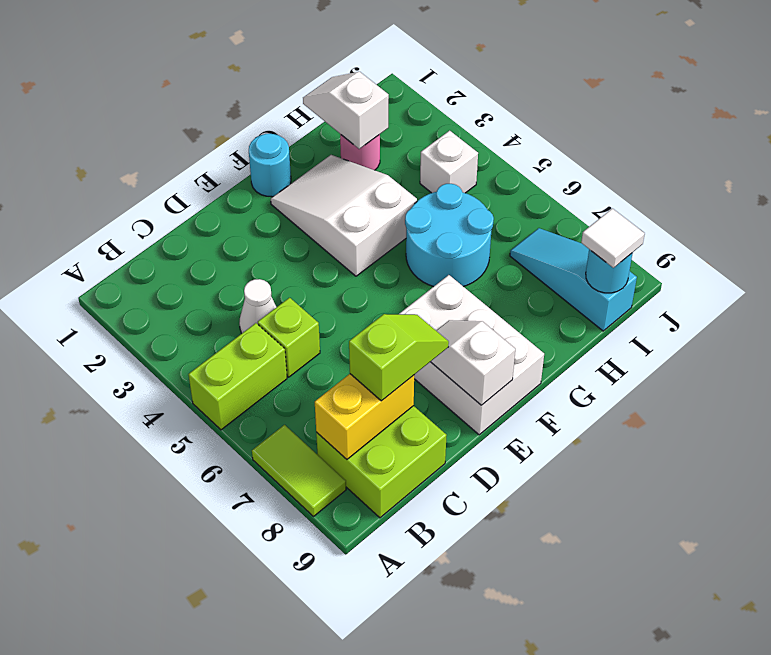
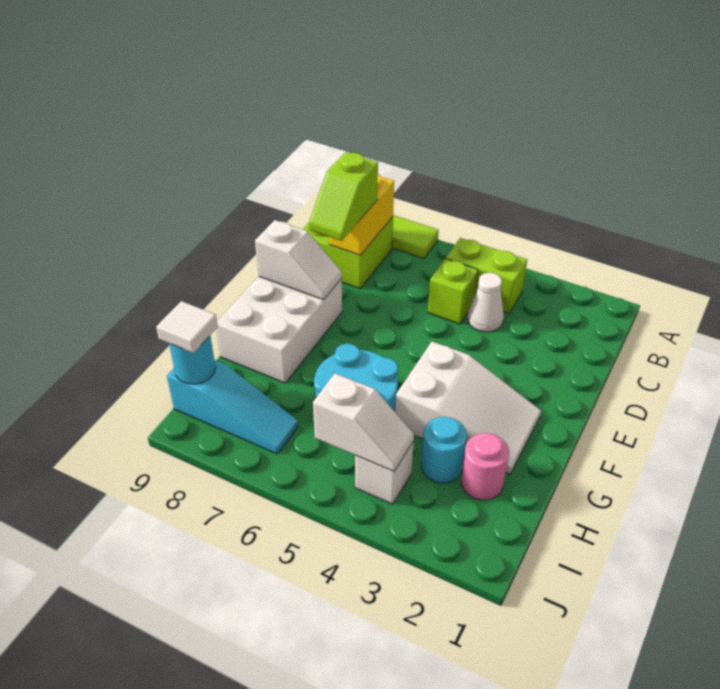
lime brick A5:B5 level 1 -> lime brick B4:B5 level 1
white brick E7:F9 level 1 -> white brick E8:G9 level 1
cyan round brick F1 level 1 -> cyan round brick H3 level 1
white slope H1:H2 level 2 top 2 -> white slope I4:I5 level 2 top 5

